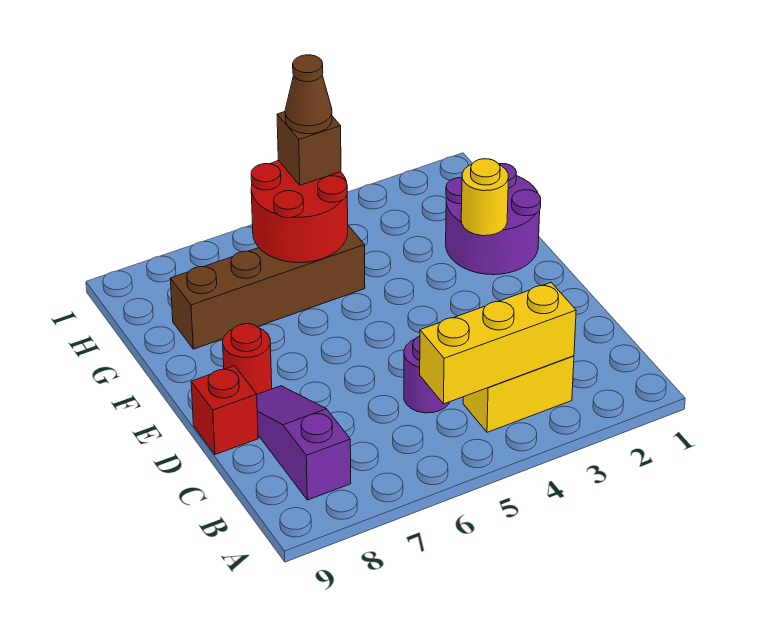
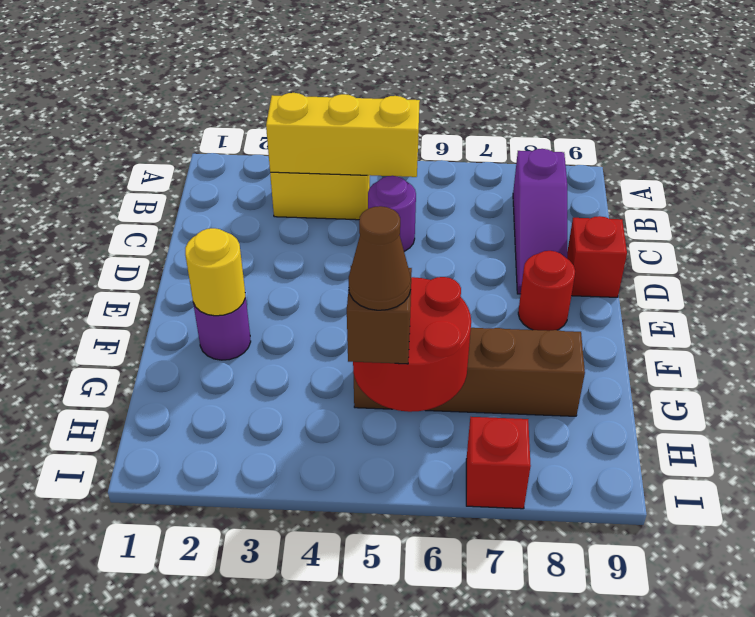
purple round brick F1:G2 level 1 -> purple round brick F2 level 1
none -> red brick I7 level 1

